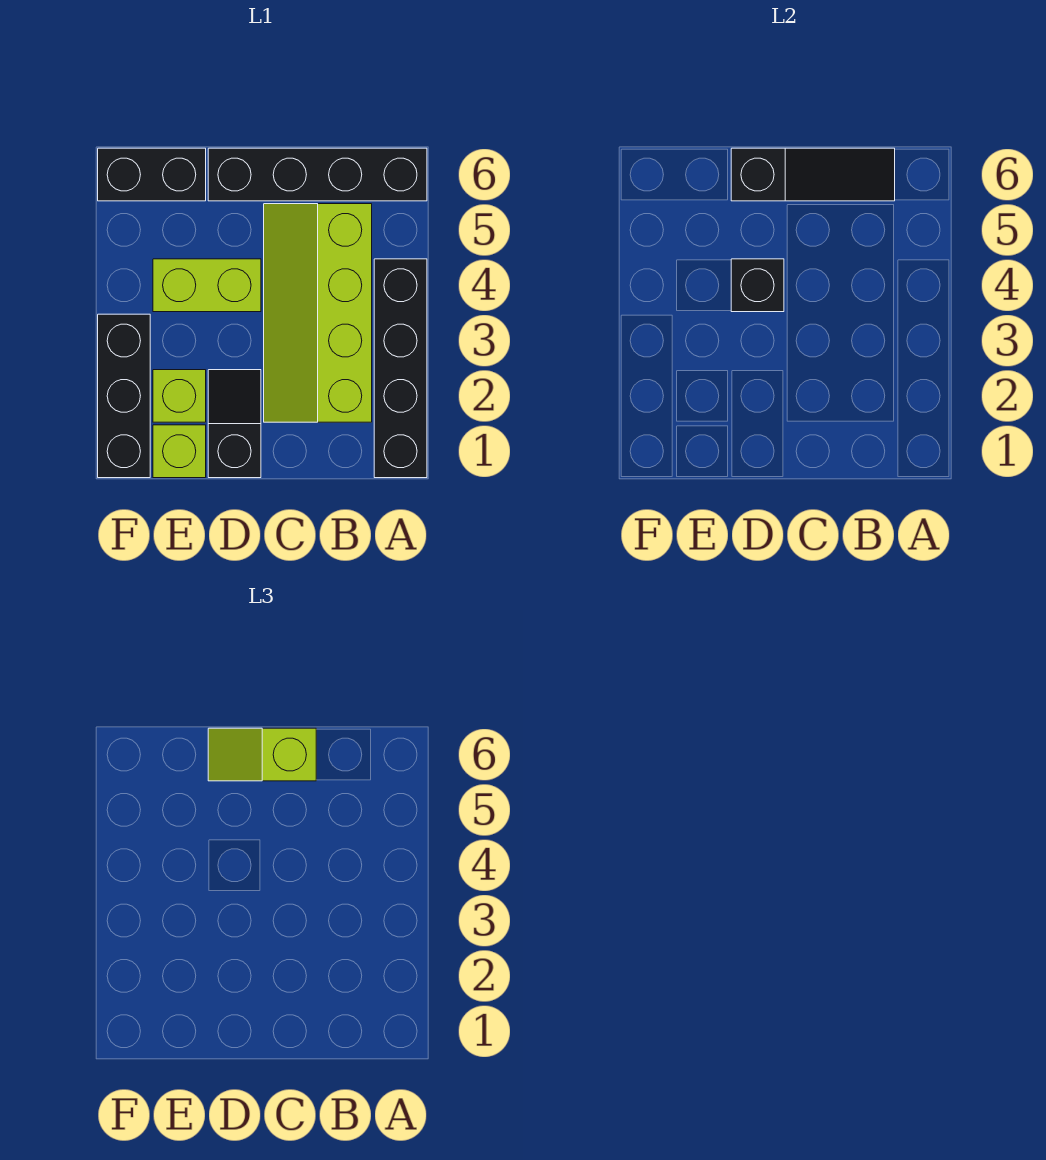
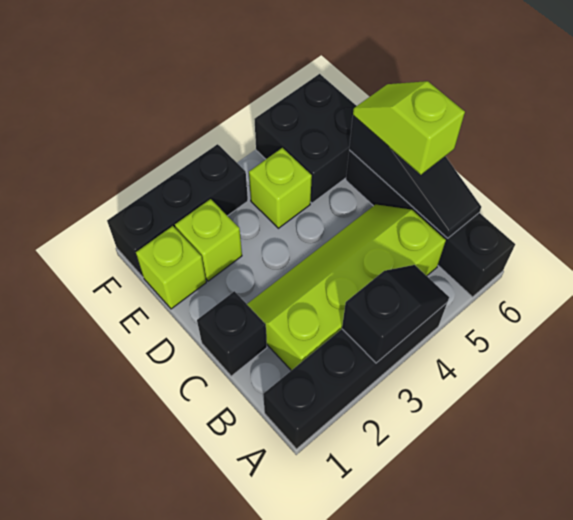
black slope D1:D2 level 1 top 1 -> black slope A3:A4 level 2 top 3
lime brick D4:E4 level 1 -> lime brick E4 level 1
black brick D4 level 2 -> black brick C1 level 1
black brick E6:F6 level 1 -> black brick E5:F6 level 1

